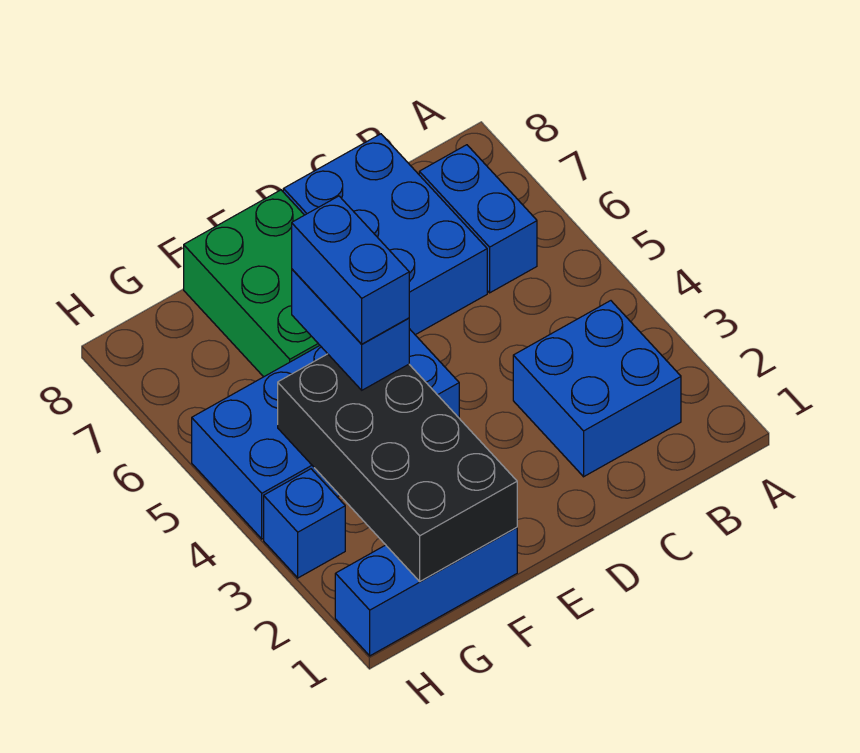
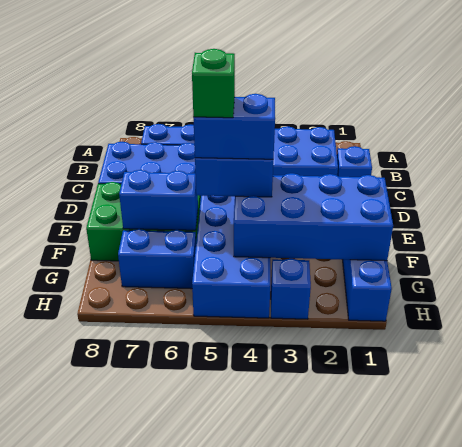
none -> blue brick C1 level 1
black brick F1:G4 level 2 -> blue brick F1:G4 level 2
none -> green brick F5 level 5
none -> blue brick F6:F7 level 2
none -> blue brick G6:G7 level 1

